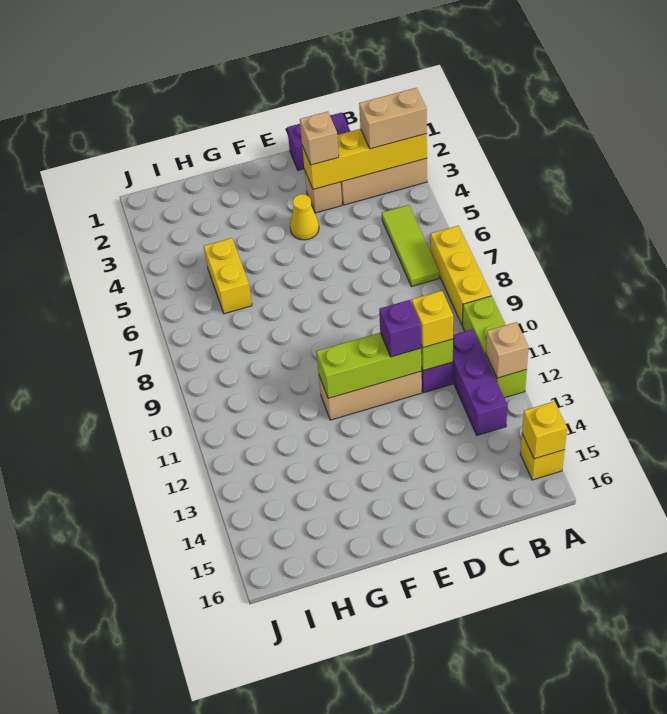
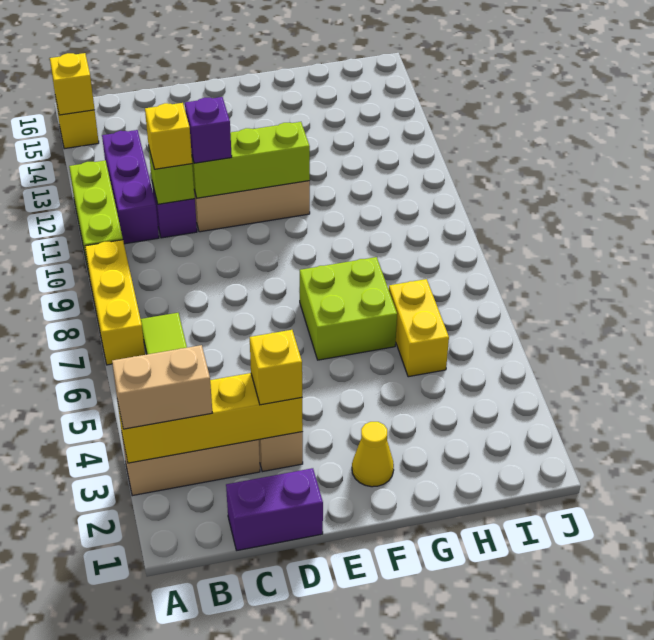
tan brick A12 level 2 -> none
tan brick D3 level 3 -> yellow brick D3 level 3
yellow cone E4 level 1 -> yellow cone F2 level 1
none -> lime brick F6:G7 level 1

